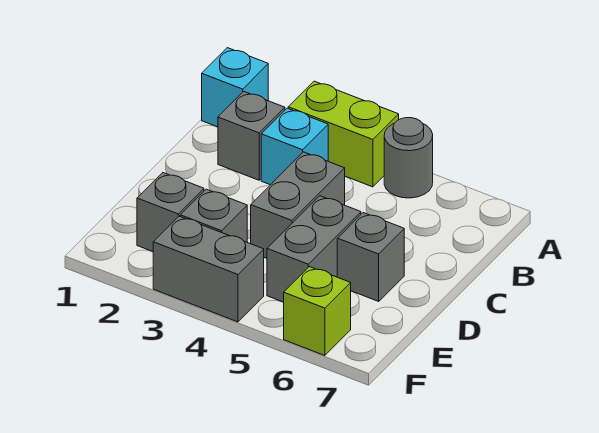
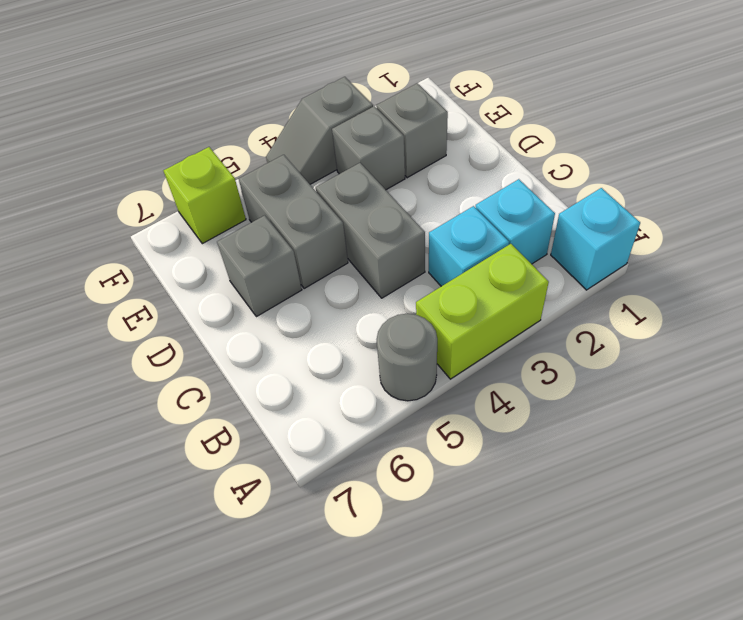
grey brick B2 level 1 -> cyan brick B2 level 1
grey brick F3:F4 level 1 -> grey slope F3:F4 level 1 top 3

